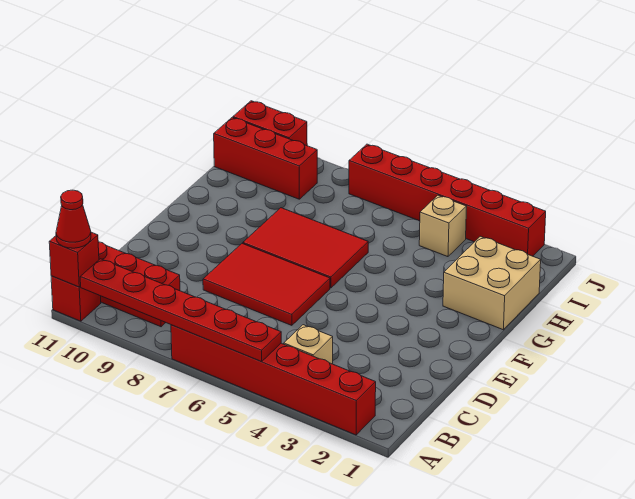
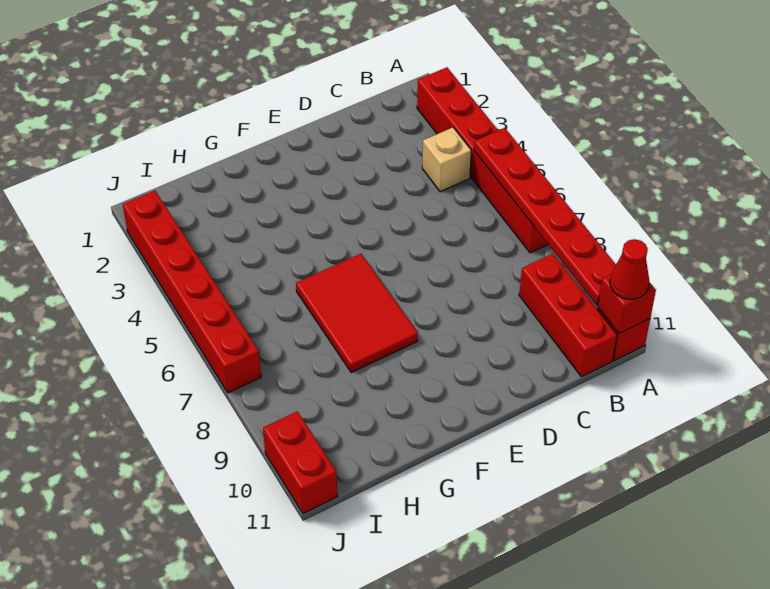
red tile D6:E8 level 1 -> none
tan brick G1:H2 level 1 -> none
tan brick I4 level 1 -> none
red brick I9:I11 level 1 -> none

